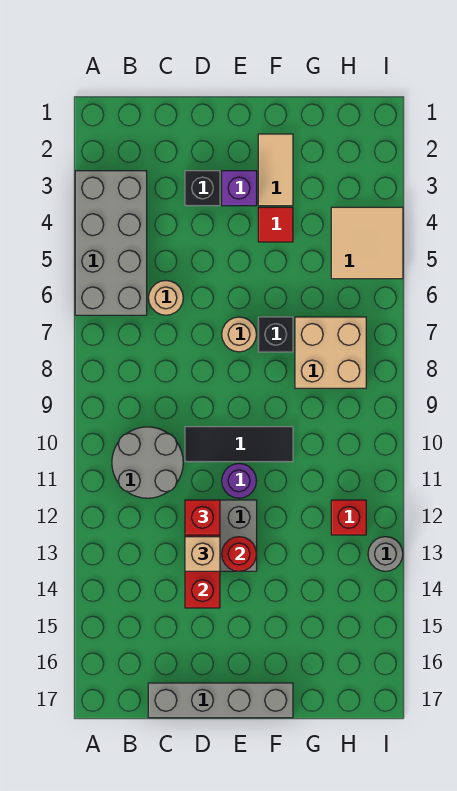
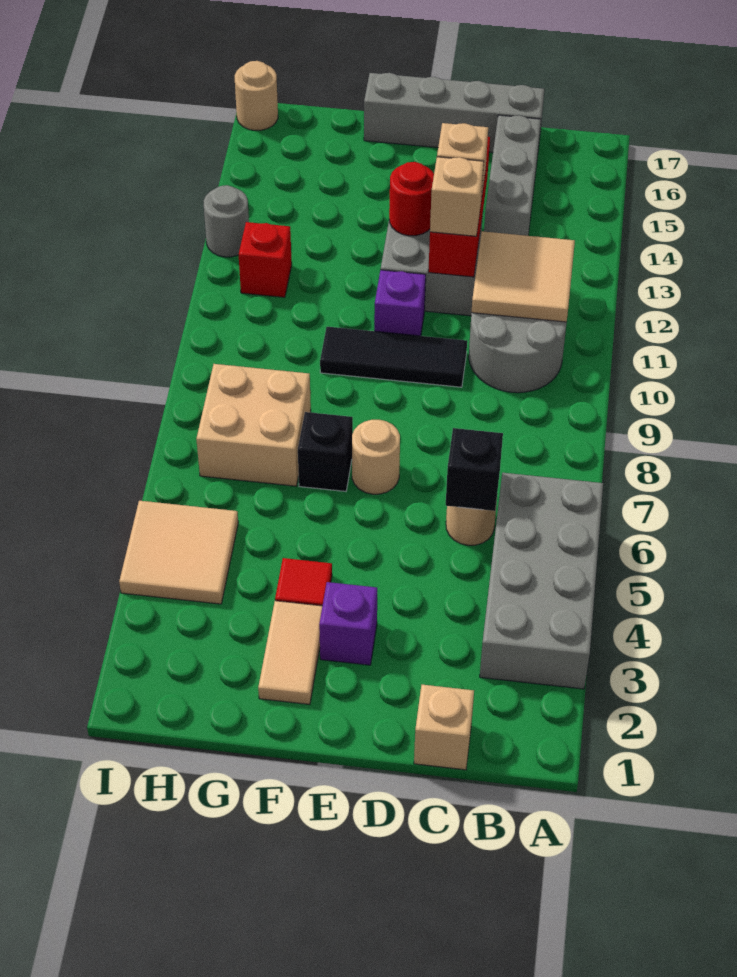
none -> tan tile B11:C12 level 2
none -> tan brick C1 level 1
none -> grey brick C14:C16 level 1
black brick D3 level 1 -> black brick C6 level 2
red brick D12 level 3 -> tan brick D12 level 3
purple round brick E11 level 1 -> purple brick E11 level 1
none -> tan round brick I17 level 1

